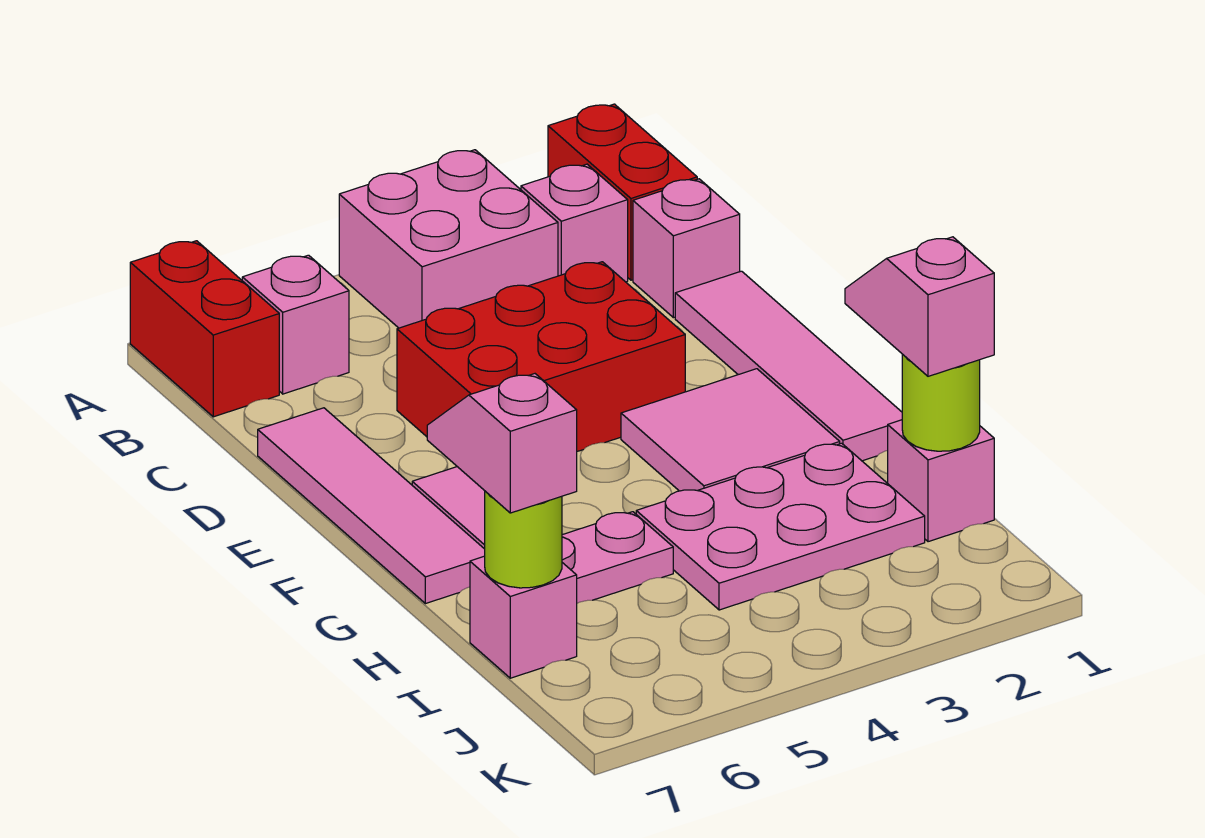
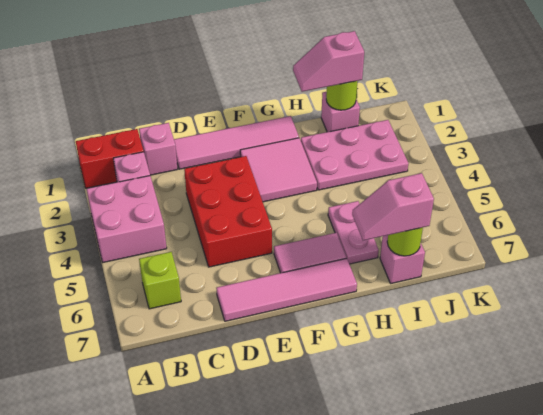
red brick A7:B7 level 1 -> none
pink brick B6 level 1 -> lime brick B6 level 1
pink plate H2:I4 level 1 -> pink plate H2:J3 level 1

